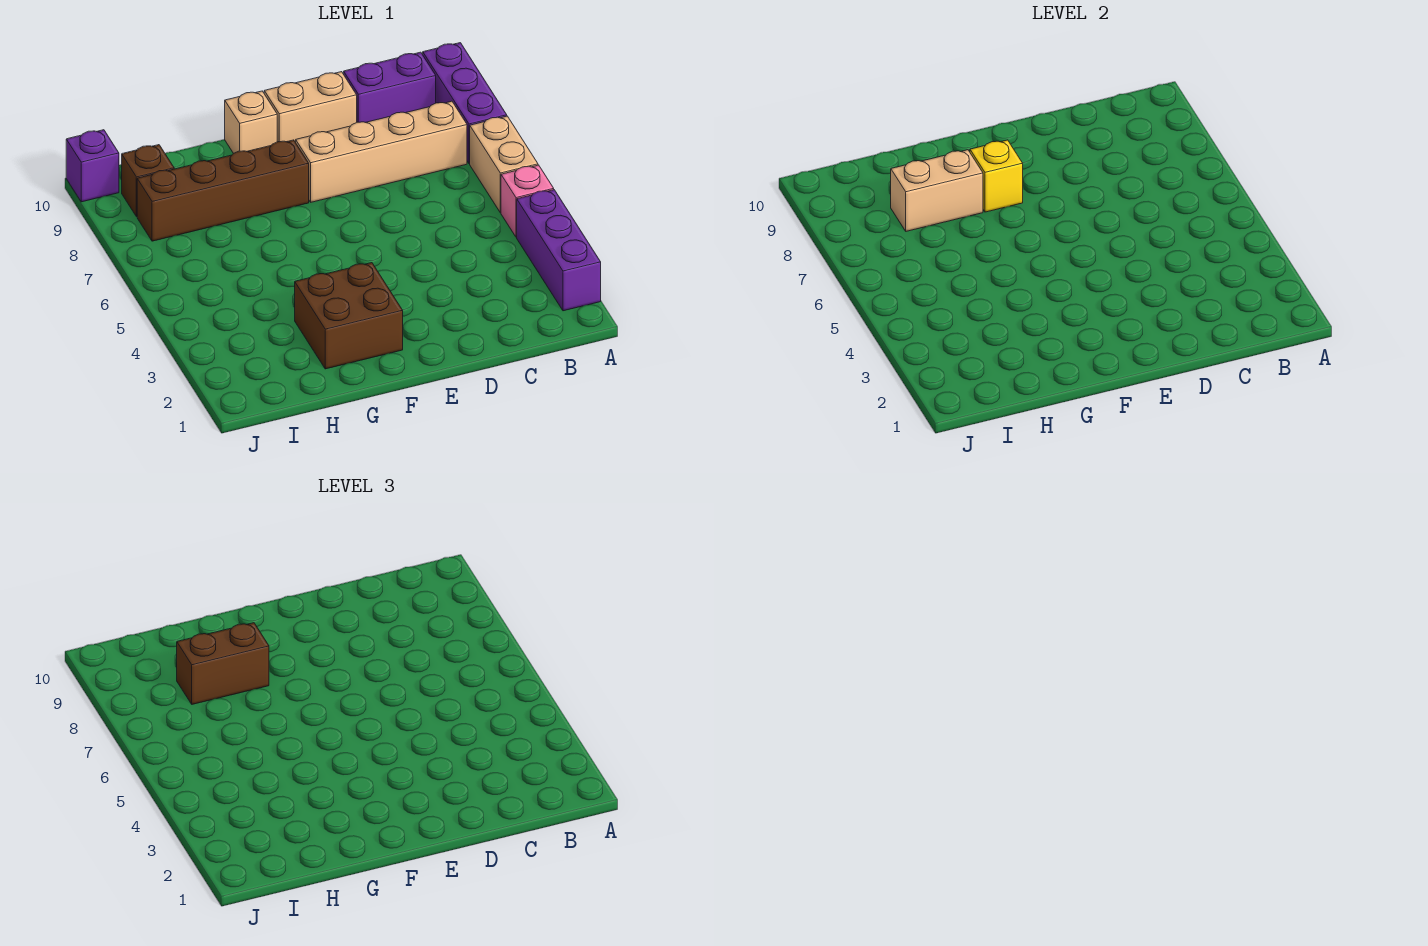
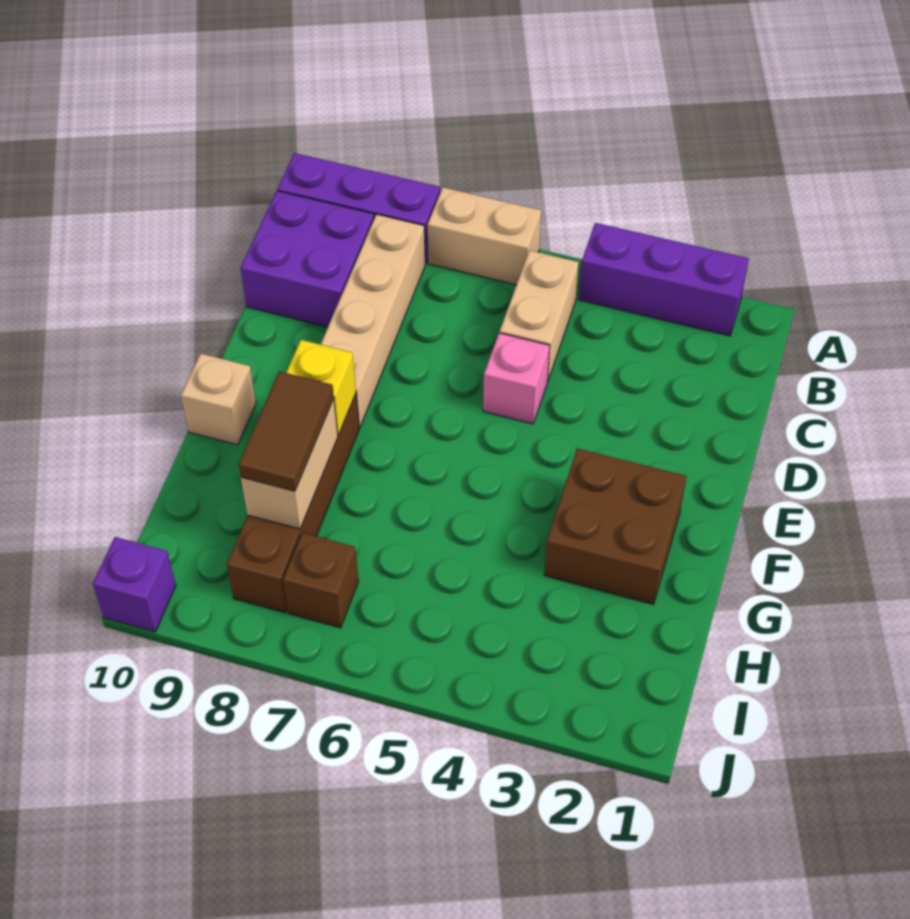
pink brick A5 level 1 -> pink brick D5 level 1
purple brick B10:C10 level 1 -> purple brick B9:C10 level 1
tan brick D10:E10 level 1 -> tan brick B5:C5 level 1
brown brick G8:H8 level 3 -> brown tile G8:H8 level 3
brown brick I9 level 1 -> brown brick I7 level 1

